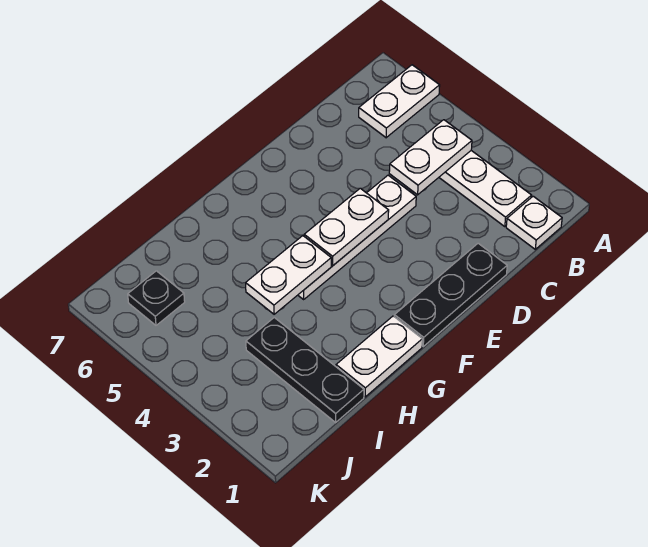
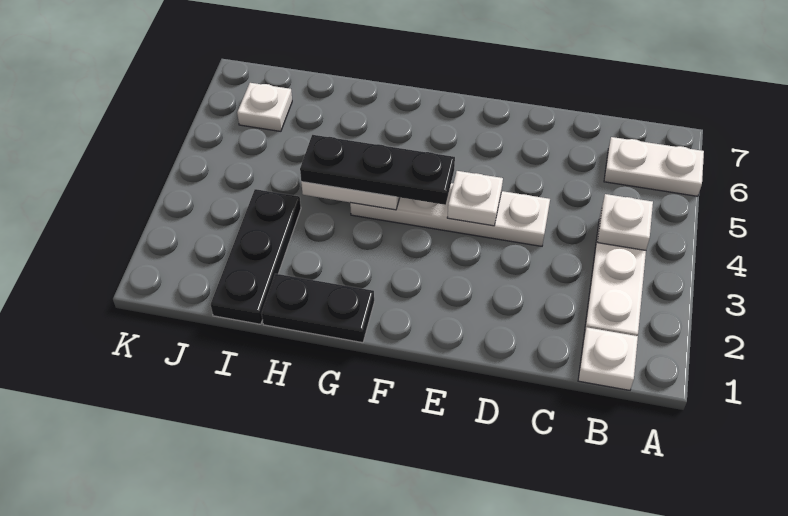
white plate B4:C4 level 2 -> white plate B4 level 2
black plate D1:F1 level 1 -> black plate F4:H4 level 3
white plate E4:F4 level 2 -> white plate E4 level 2
white plate G1:H1 level 1 -> black plate G1:H1 level 1
black plate J6 level 1 -> white plate J6 level 1

